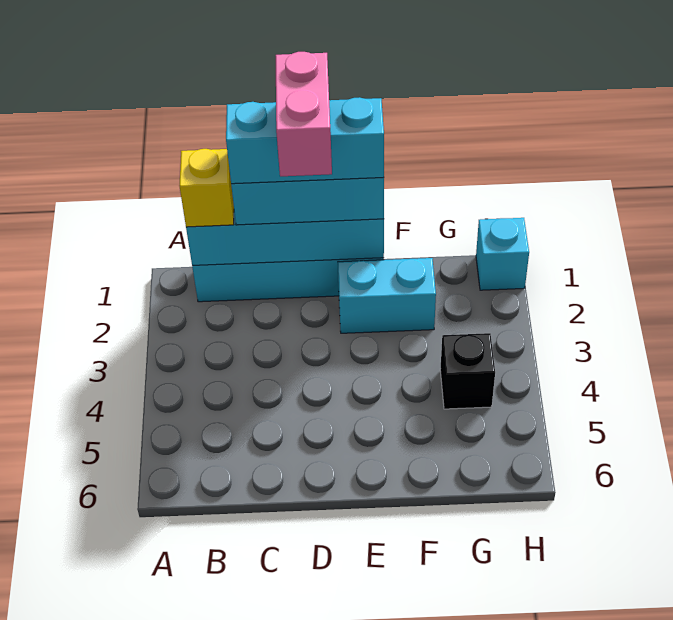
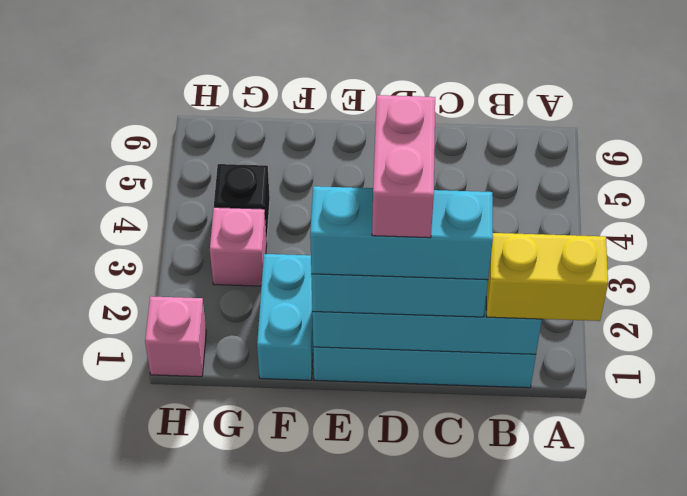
yellow brick B1 level 3 -> yellow brick A1:B1 level 3
cyan brick E2:F2 level 1 -> cyan brick F1:F2 level 1
none -> pink brick G3 level 1
cyan brick H1 level 1 -> pink brick H1 level 1

